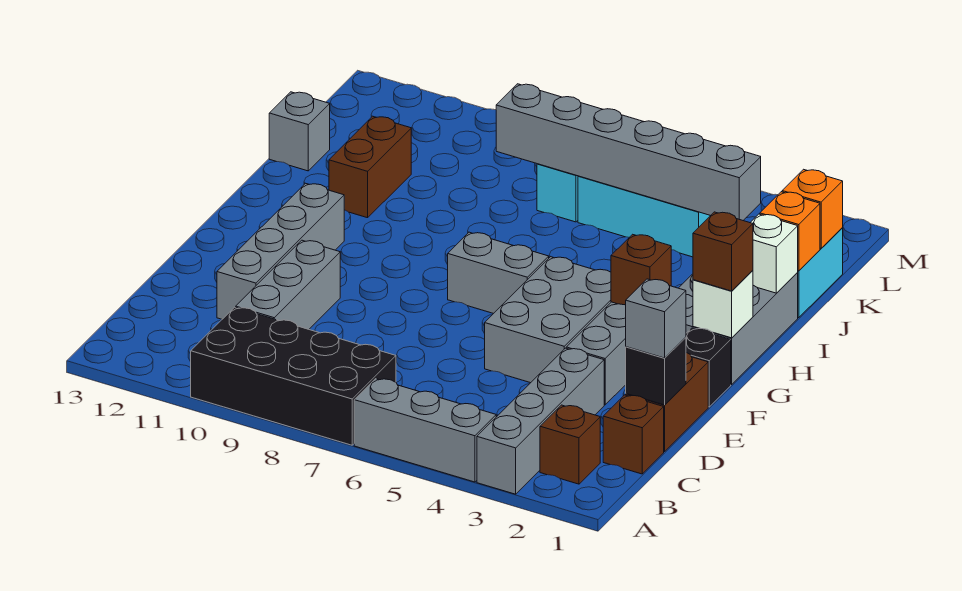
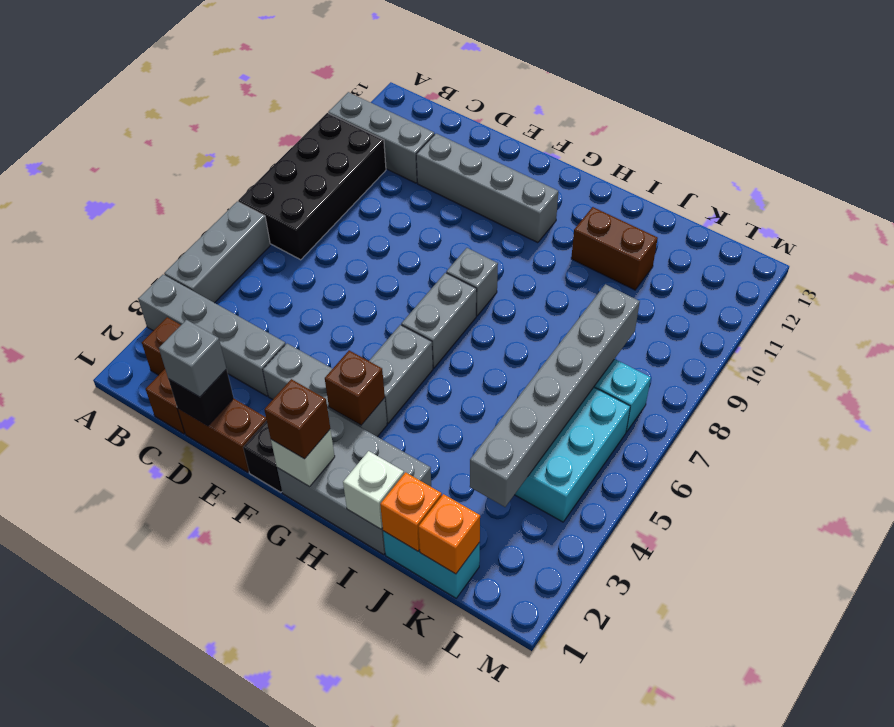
grey brick C10:E10 level 1 -> grey brick A11:C11 level 1
grey brick E4:G5 level 1 -> grey brick G4:G5 level 1
grey brick J13 level 1 -> grey brick G8 level 1

